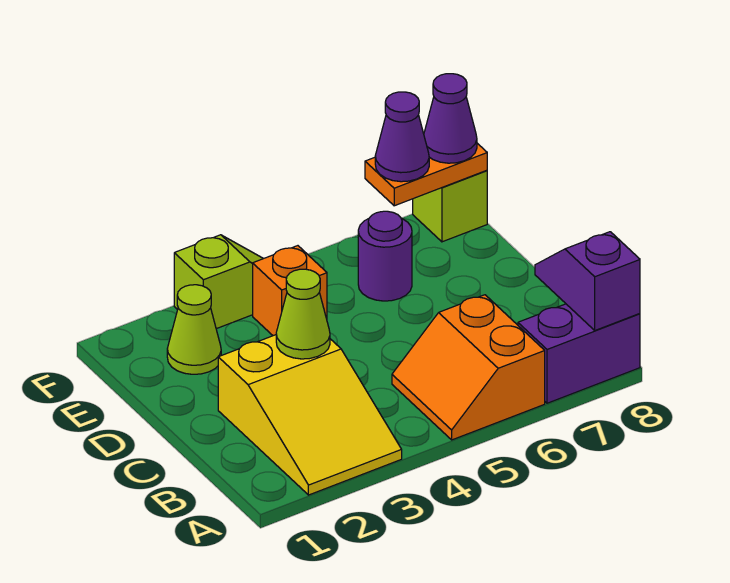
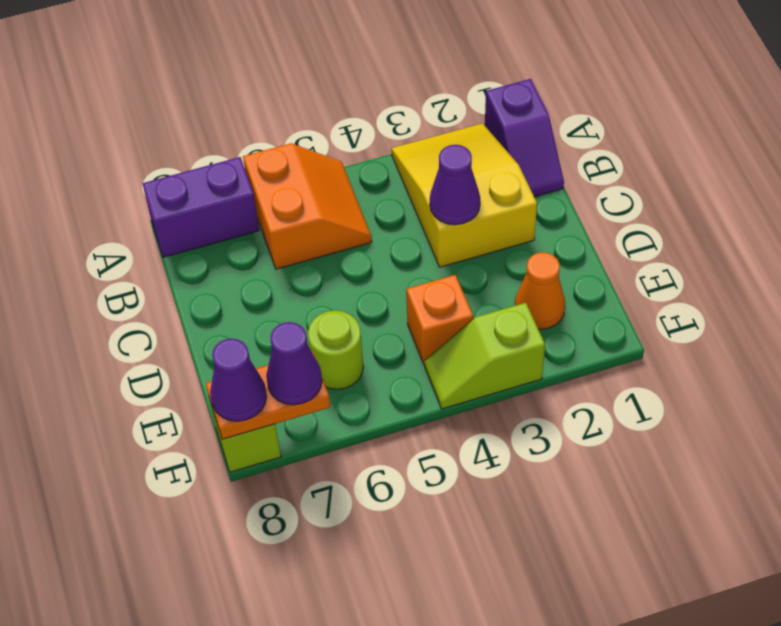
purple slope A8:B8 level 2 top A -> purple slope A1:B1 level 1 top A
lime cone C3 level 2 -> purple cone C3 level 2
lime cone E2 level 1 -> orange cone E2 level 1
purple round brick E6 level 1 -> lime round brick E6 level 1

